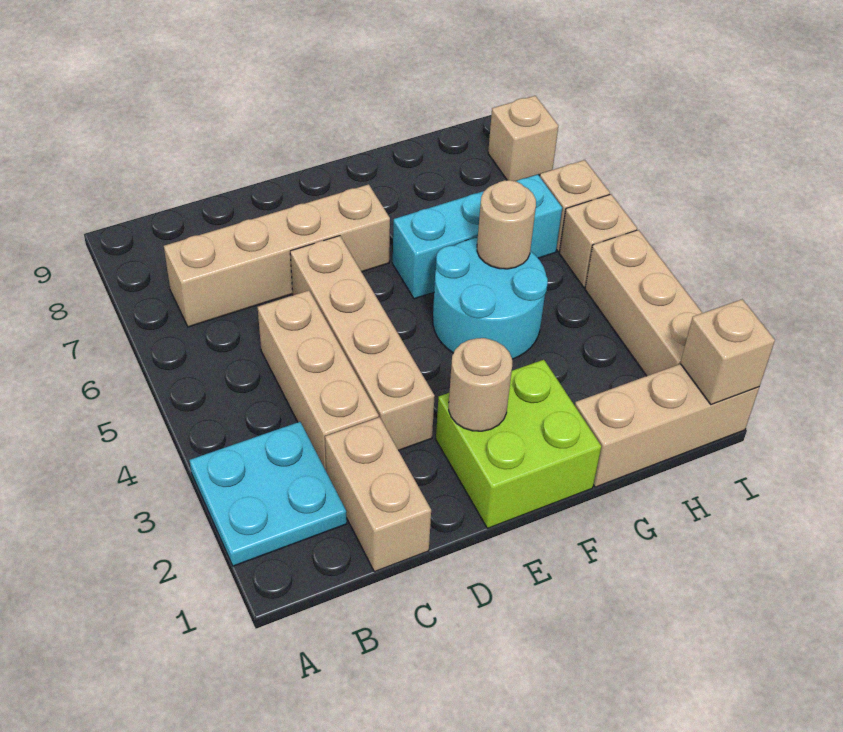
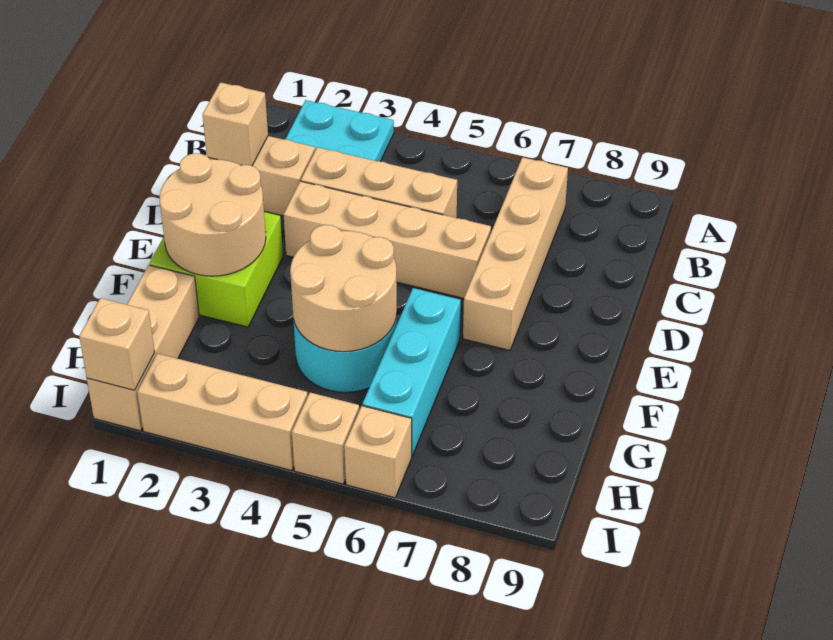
tan round brick E2 level 2 -> tan round brick E1:F2 level 2
tan round brick G5 level 2 -> tan round brick F4:G5 level 2
tan brick I8 level 1 -> tan brick C1 level 2

